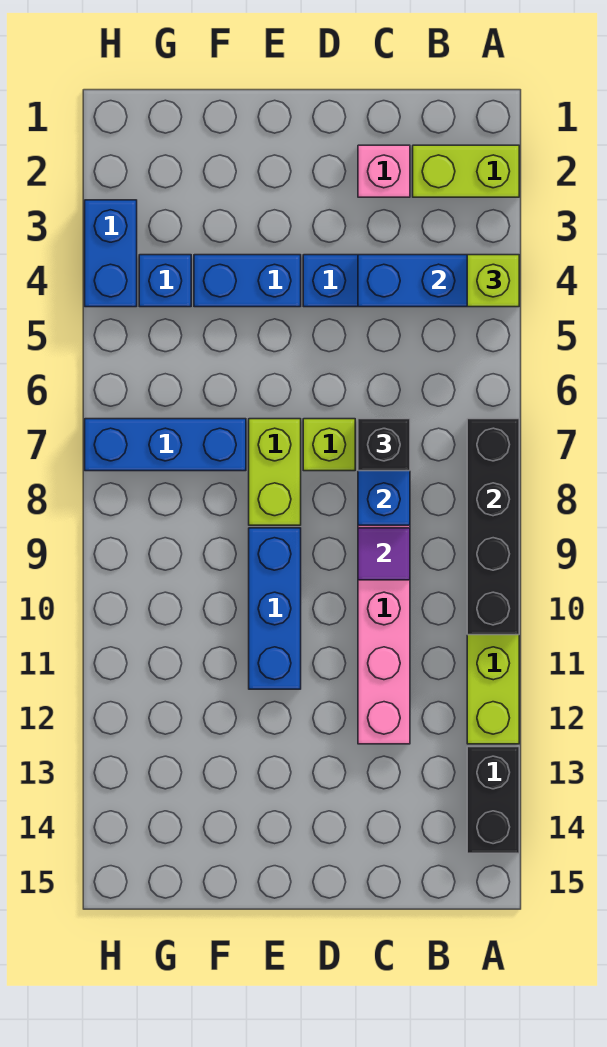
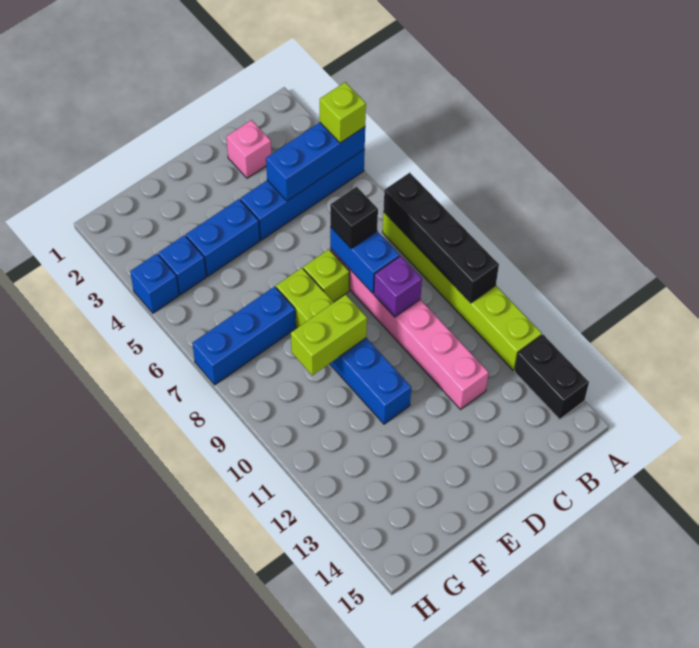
lime brick A2:B2 level 1 -> lime brick E9:F9 level 2
purple tile C9 level 2 -> purple brick C9 level 2
blue brick H3:H4 level 1 -> blue brick H4 level 1

